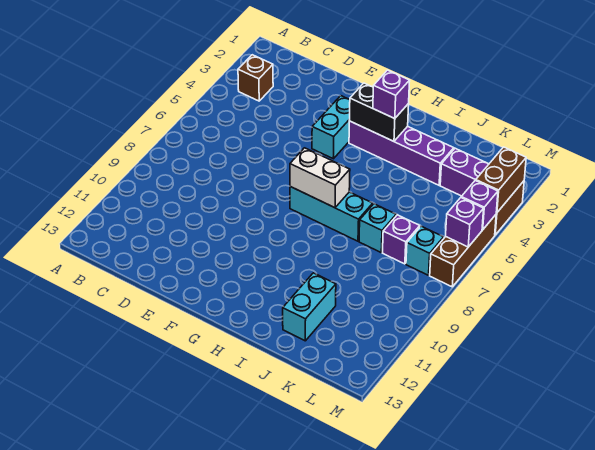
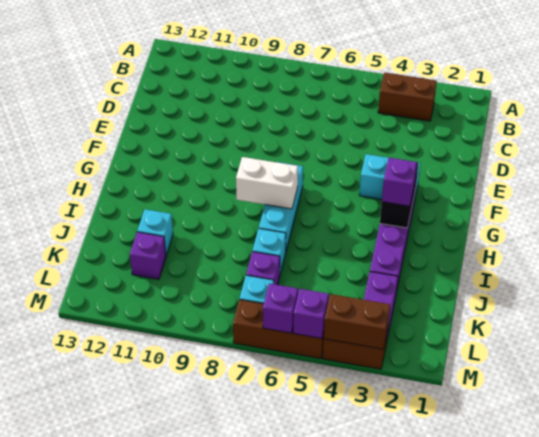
brown brick B3 level 1 -> brown brick B3:B4 level 1
white brick G7:H7 level 2 -> white brick H7:H8 level 2
cyan brick J11:J12 level 1 -> cyan brick J11 level 1
none -> purple brick K11 level 1

